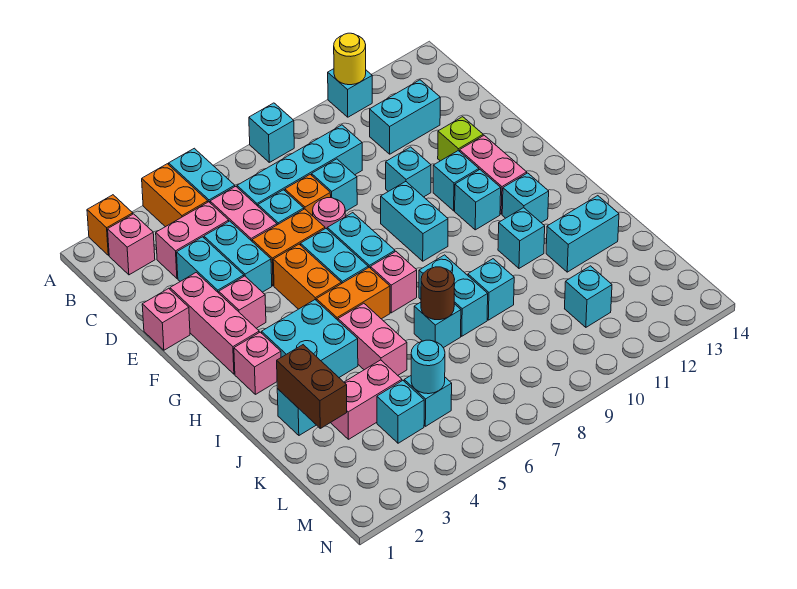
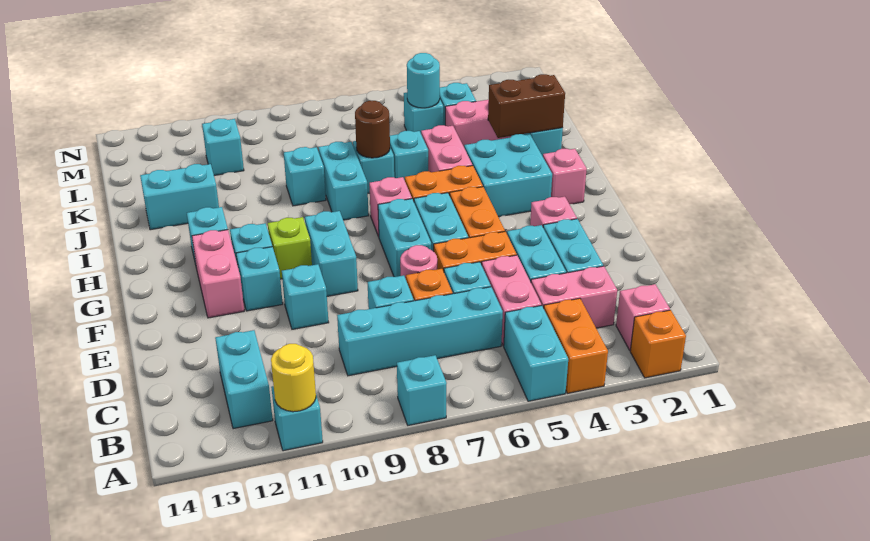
cyan brick C11:C12 level 1 -> cyan brick B12:C12 level 1
pink brick E1 level 1 -> none
pink brick E2:G2 level 1 -> none
lime brick E12 level 1 -> lime brick G10 level 1
cyan brick I11 level 1 -> cyan brick J6 level 1
brown brick J2:K2 level 2 -> brown brick J2:J3 level 2

